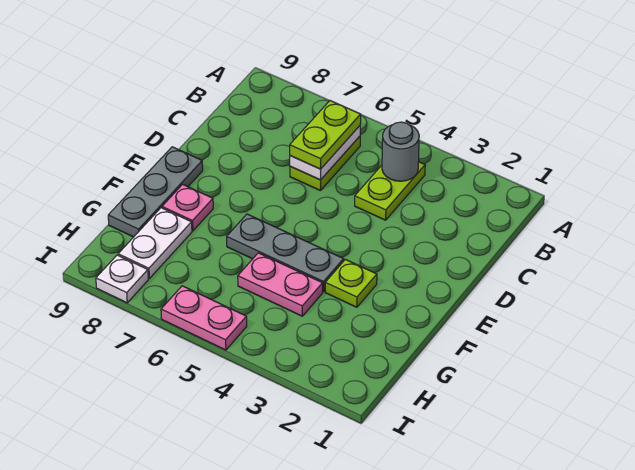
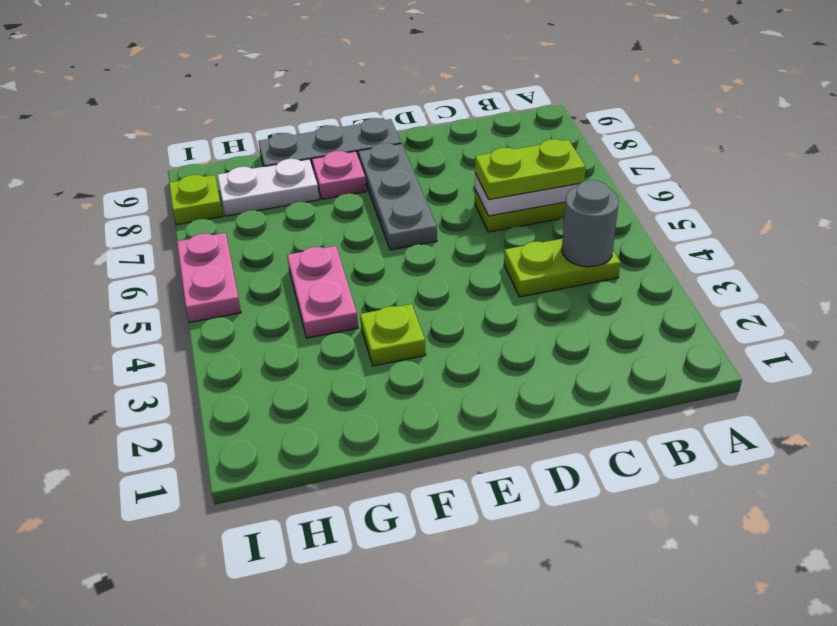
grey plate F4:F6 level 1 -> grey plate E6:E8 level 1
white plate I8 level 1 -> lime plate I8 level 1

